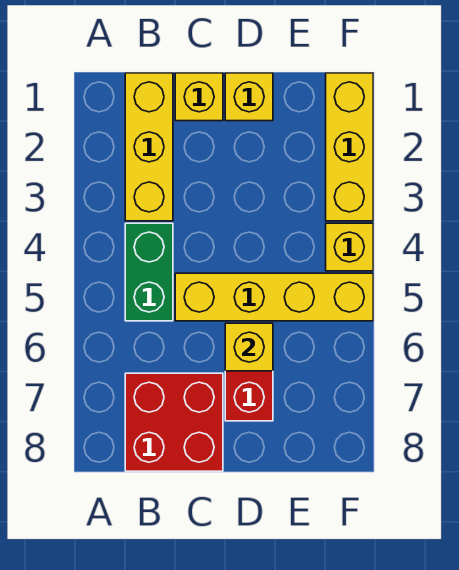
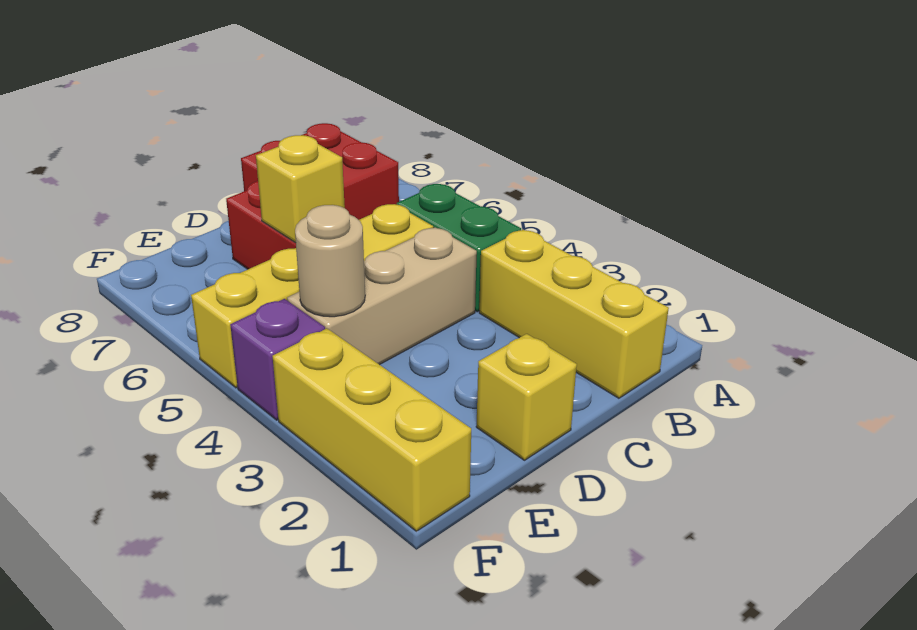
yellow brick C1 level 1 -> none
none -> tan brick C4:E4 level 1
none -> tan round brick E4 level 2
yellow brick F4 level 1 -> purple brick F4 level 1

